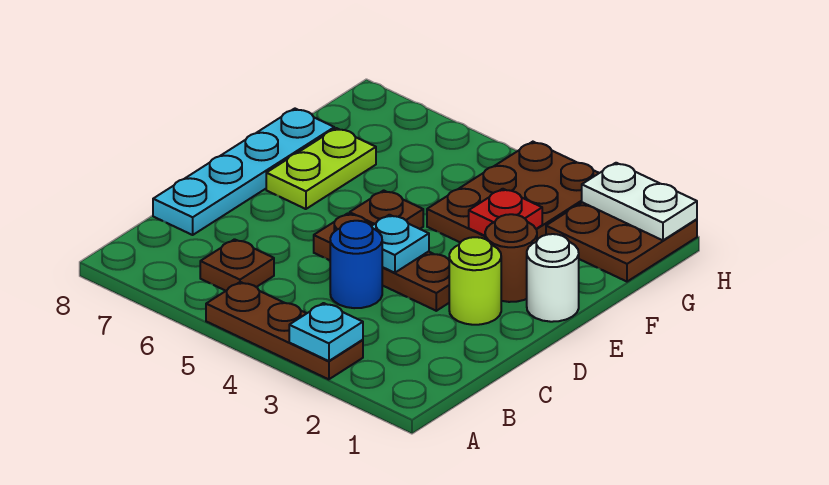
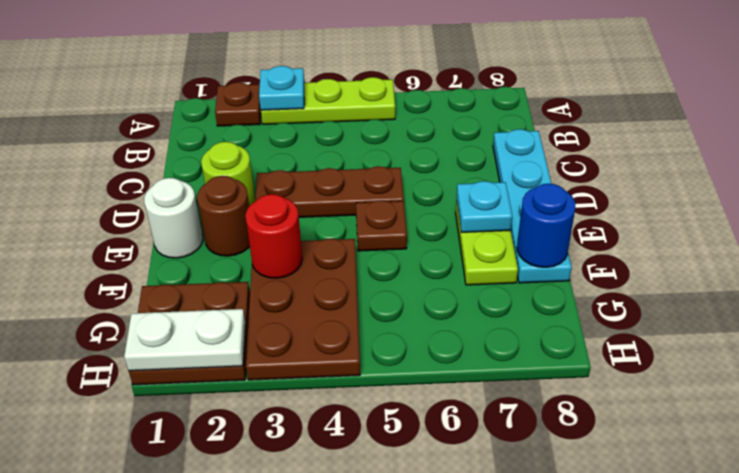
brown plate A3:A5 level 1 -> lime plate A3:A5 level 1
brown plate B6 level 1 -> brown plate A2 level 1
blue round brick C4 level 1 -> blue round brick F8 level 2
cyan plate D4 level 2 -> cyan plate E7 level 2
red plate F3 level 2 -> red round brick F3 level 2

